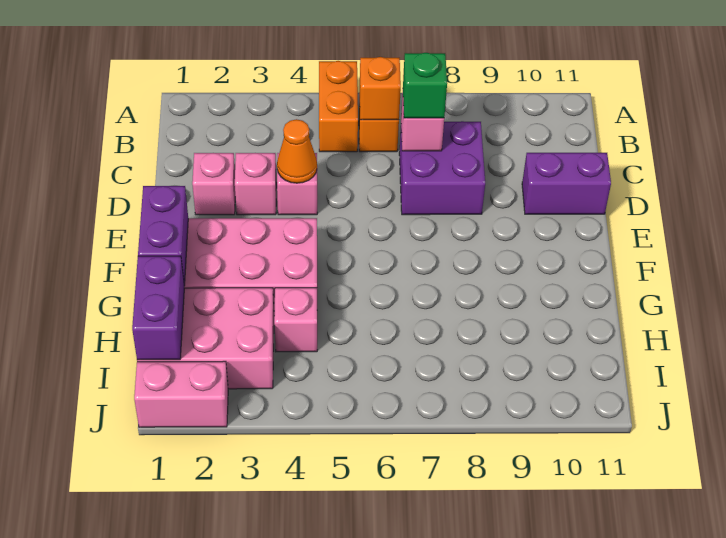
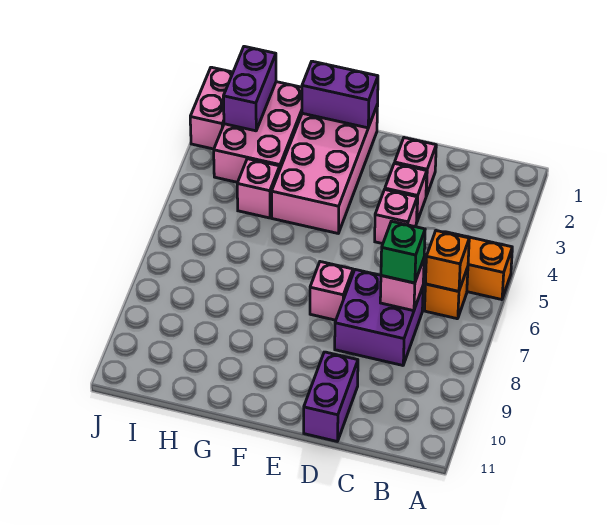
orange cone D4 level 2 -> none
none -> pink brick E7 level 1
purple brick H1:I1 level 2 -> purple brick I1:I2 level 2

